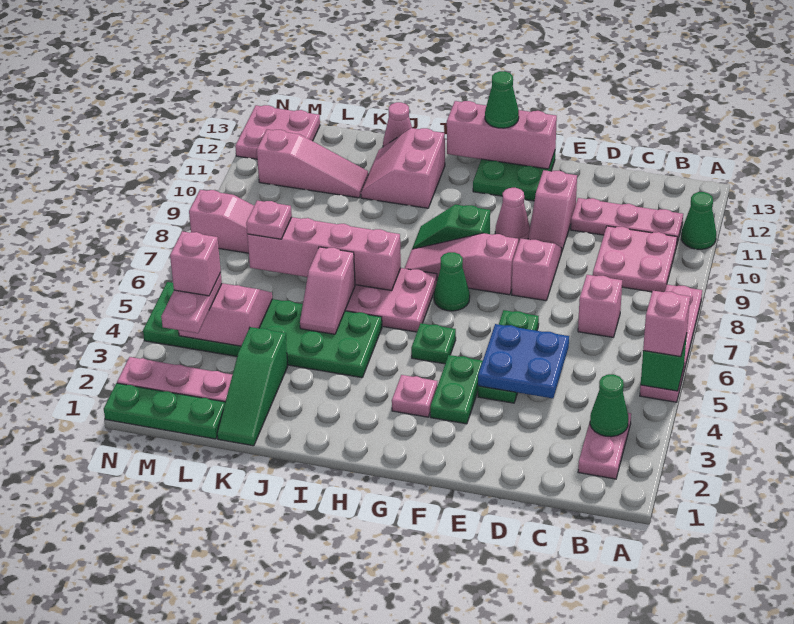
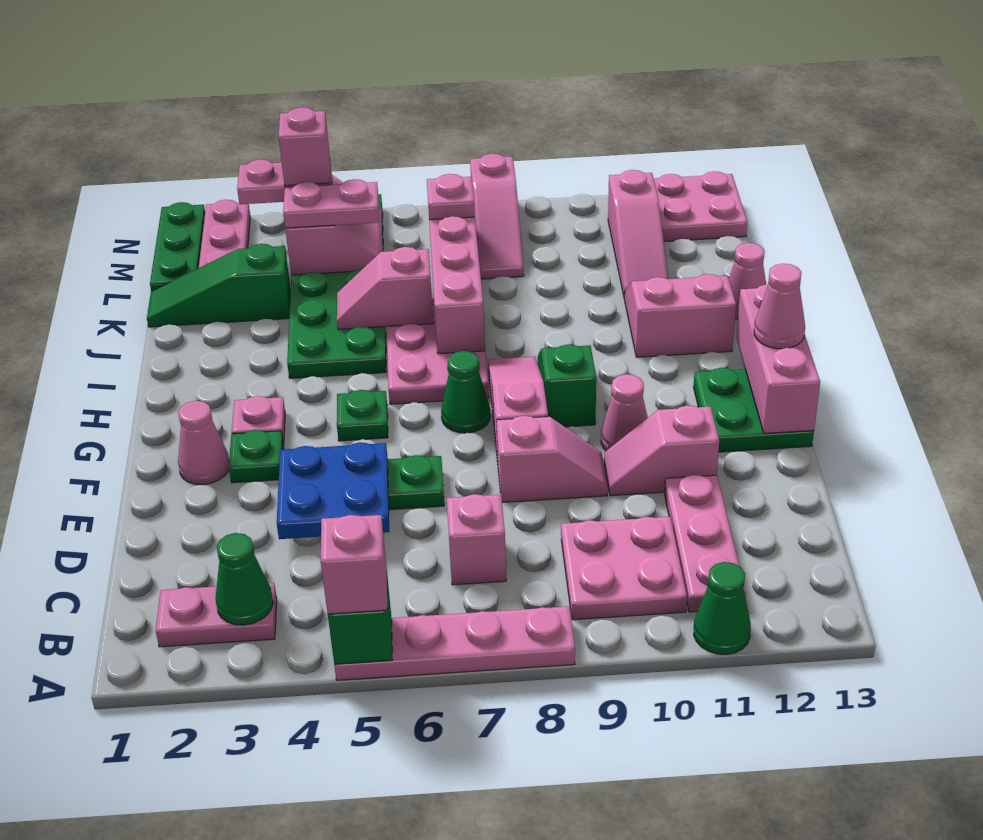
none -> pink cone F2 level 1
green plate F3:F4 level 1 -> green plate F3 level 1
green cone G13 level 3 -> pink cone G13 level 3
none -> pink plate L4:L5 level 3

